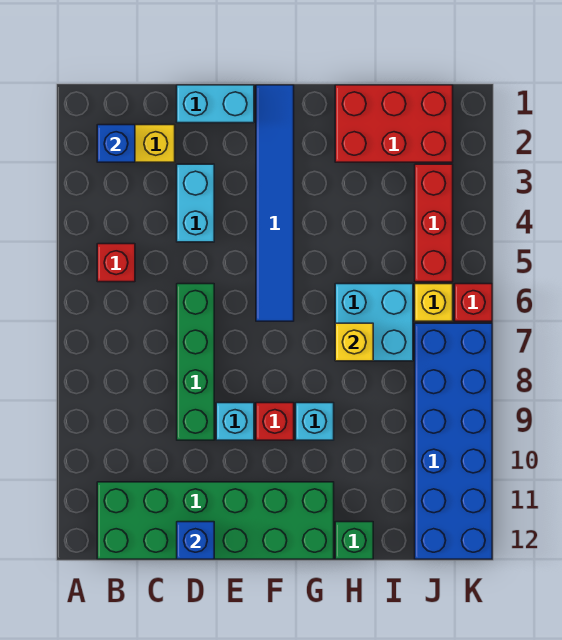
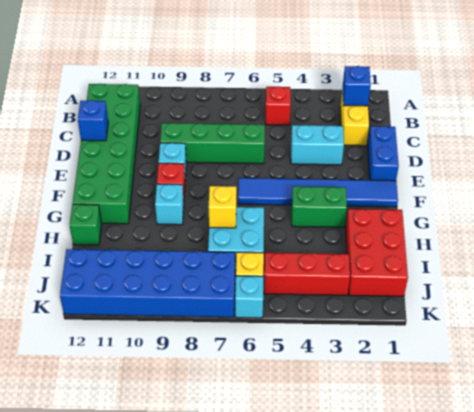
cyan brick D1:E1 level 1 -> blue brick D1:E1 level 1
none -> green brick G3:G4 level 1
red brick K6 level 1 -> cyan brick K6 level 1

